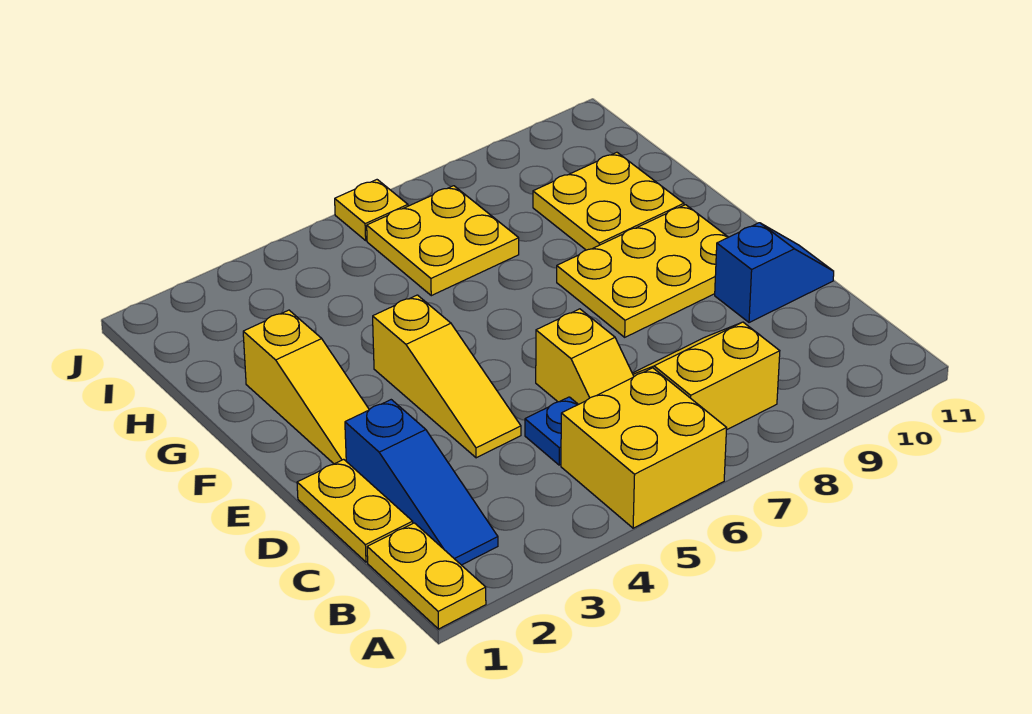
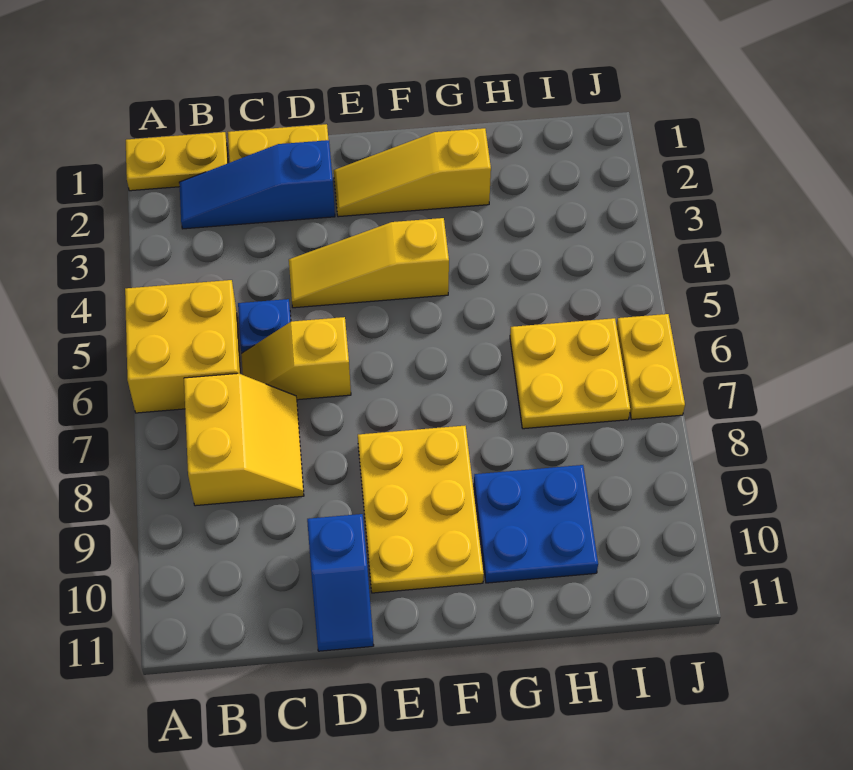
yellow plate G9:H10 level 1 -> blue plate G9:H10 level 1
yellow plate J6 level 1 -> yellow plate J6:J7 level 1

